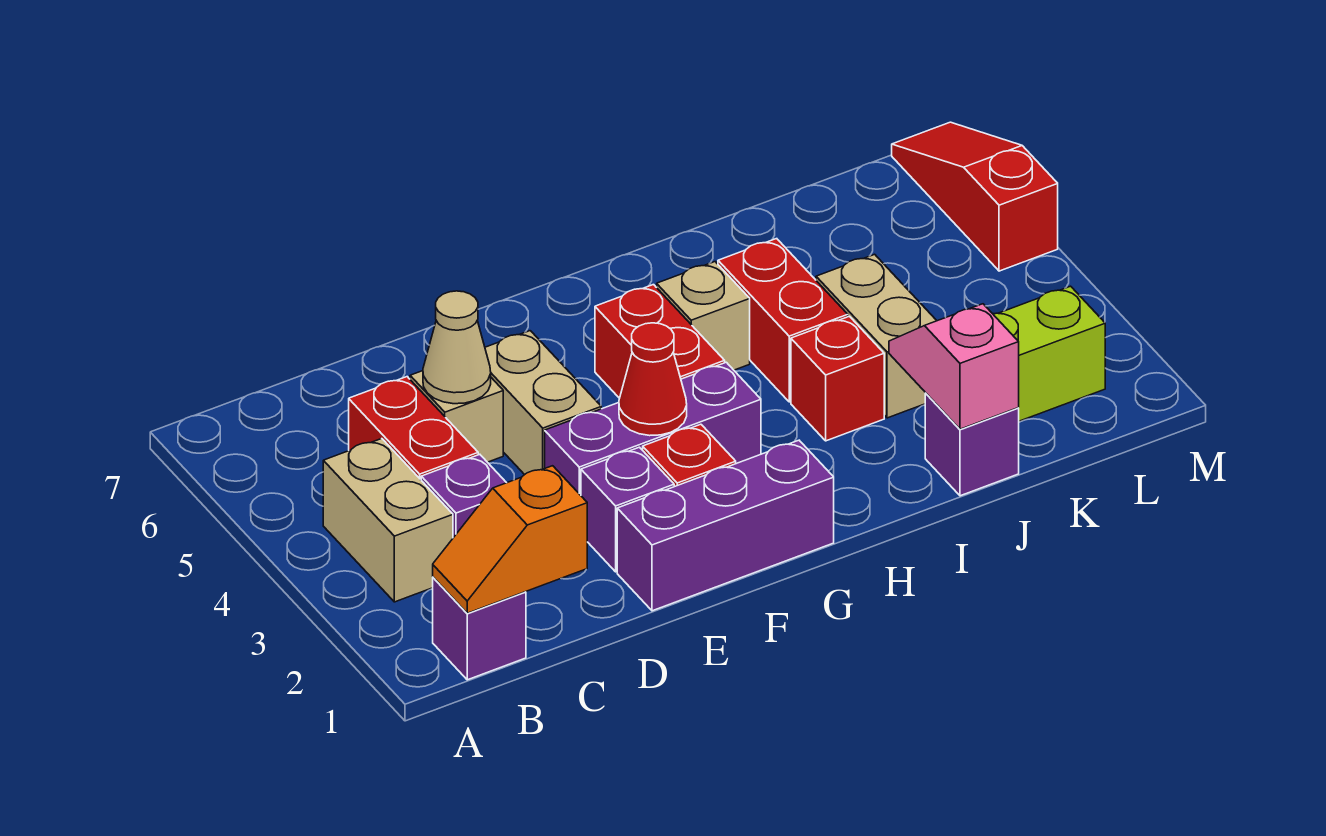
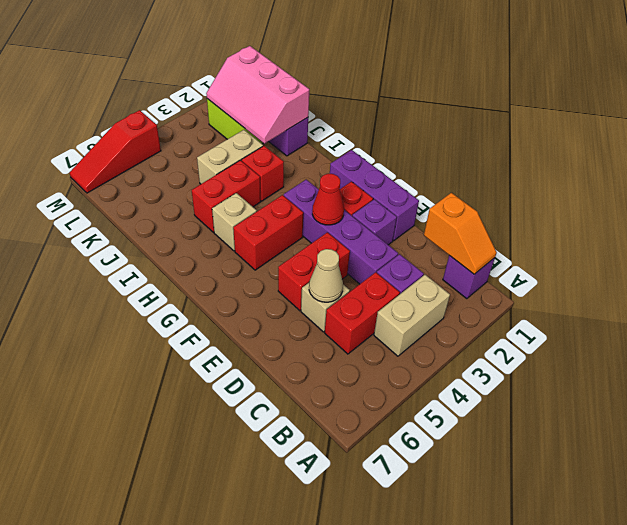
purple brick E3:G3 level 1 -> purple brick D3:G3 level 1
tan brick E4:E5 level 1 -> red brick E4:E5 level 1
pink slope J1:J2 level 2 top 1 -> pink slope J1:L2 level 2 top 1

